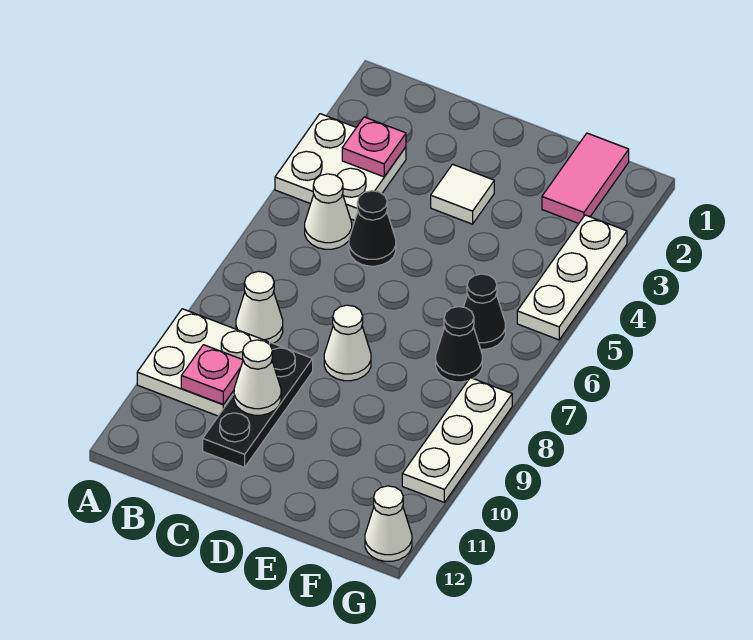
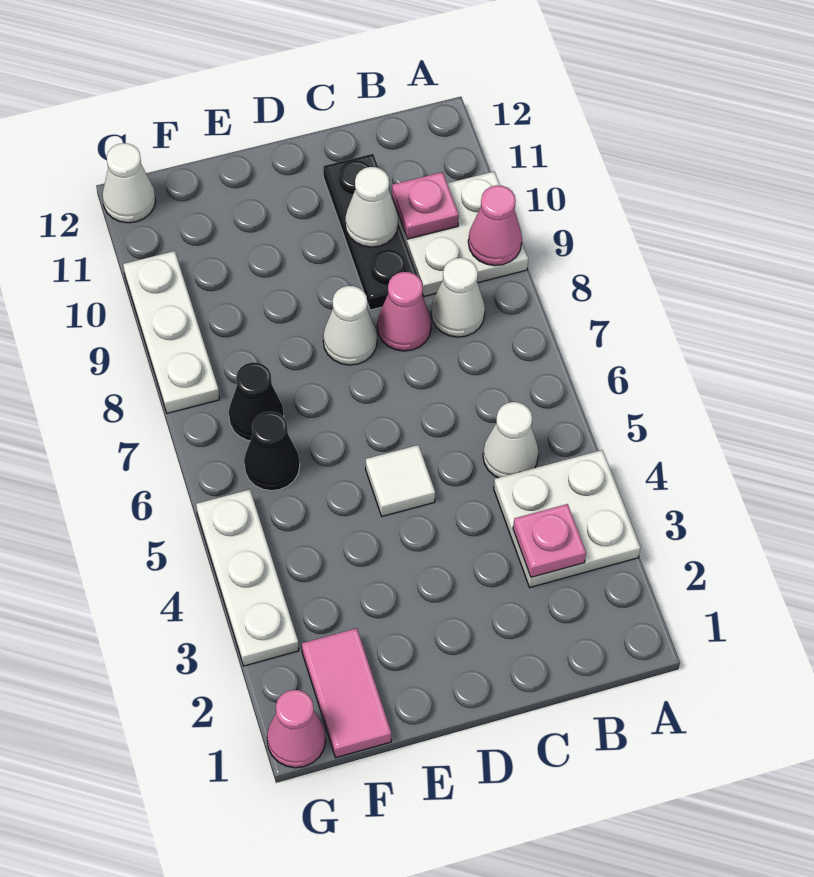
none -> pink cone A9 level 2
black cone C5 level 1 -> none
none -> pink cone C8 level 1
white tile D3 level 1 -> white tile D5 level 1
none -> pink cone G1 level 1

